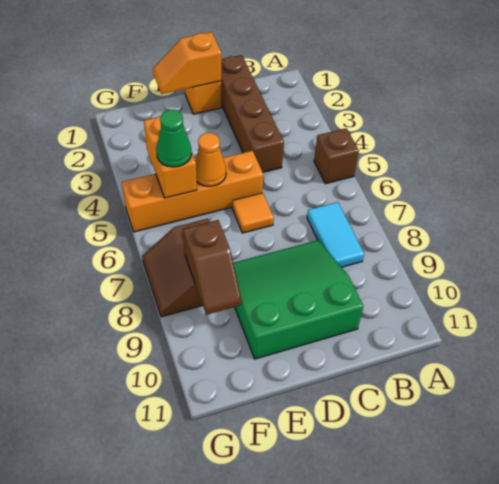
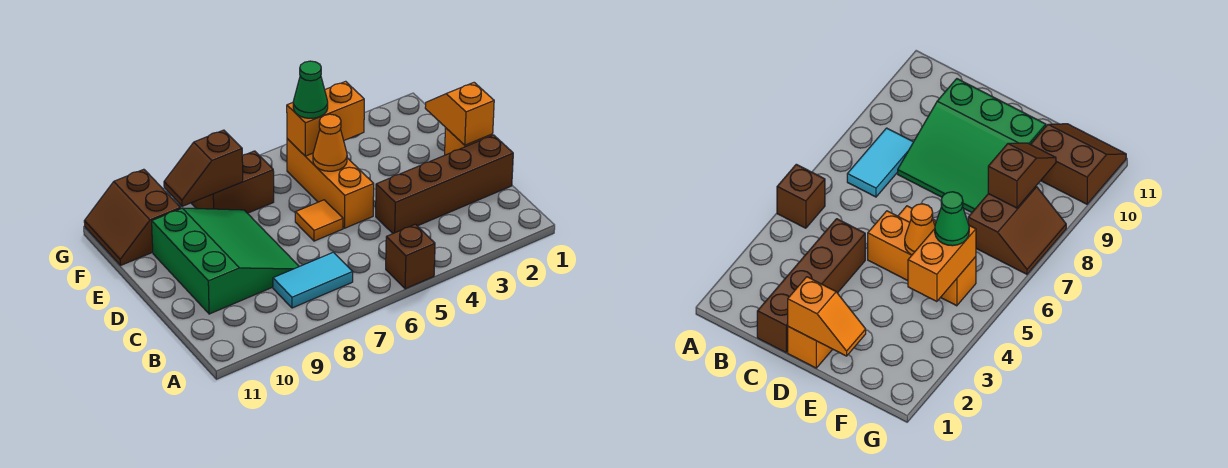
orange brick D5:G5 level 1 -> orange brick D5:F5 level 1
none -> brown slope F10:G11 level 1 top 10

